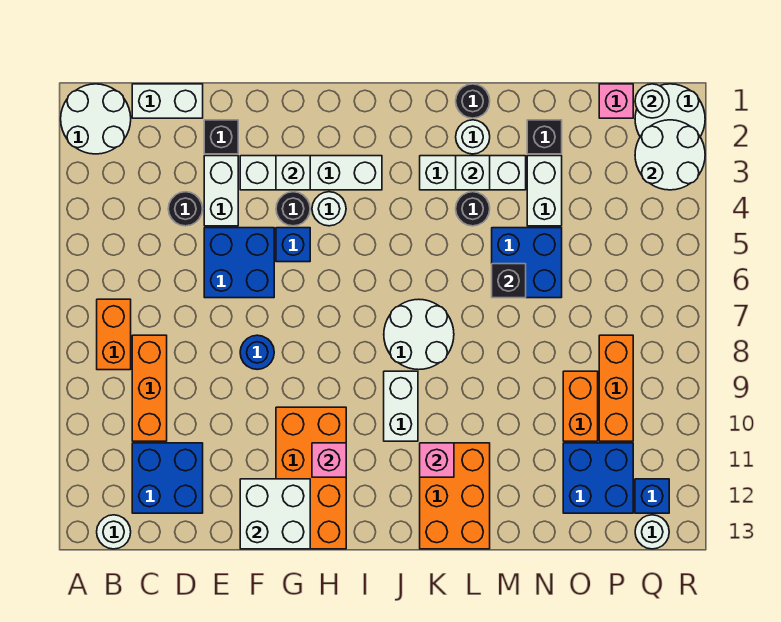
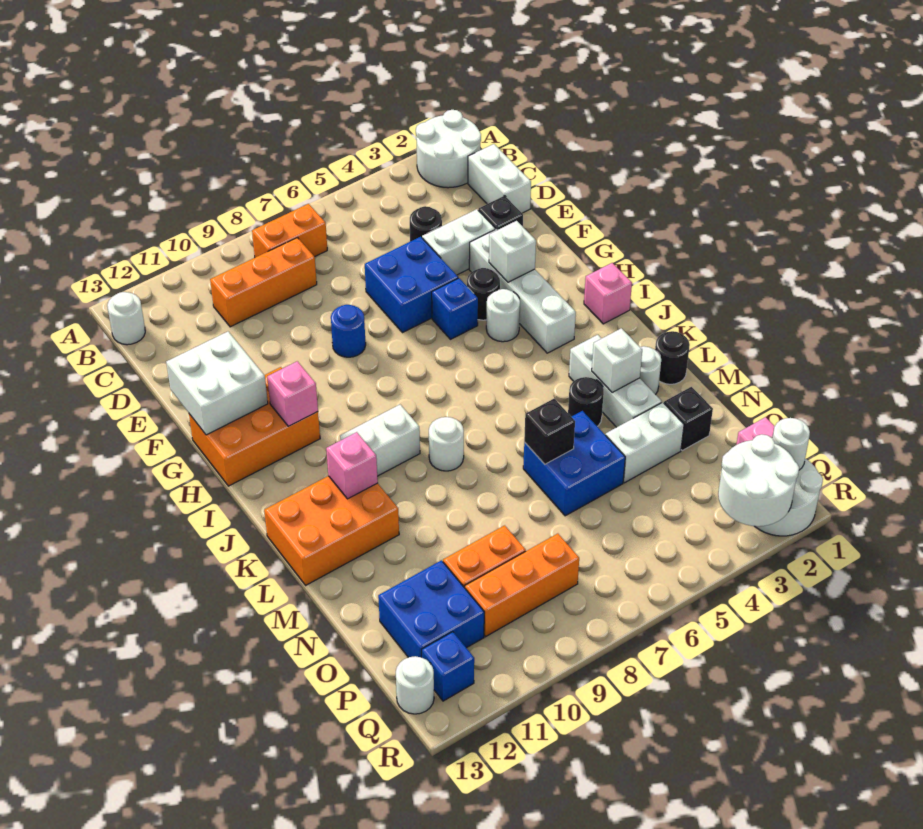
blue brick C11:D12 level 1 -> none
orange brick G10:H13 level 1 -> orange brick G11:H13 level 1
none -> pink brick I1 level 1
white round brick J7:K8 level 1 -> white round brick K8 level 1

